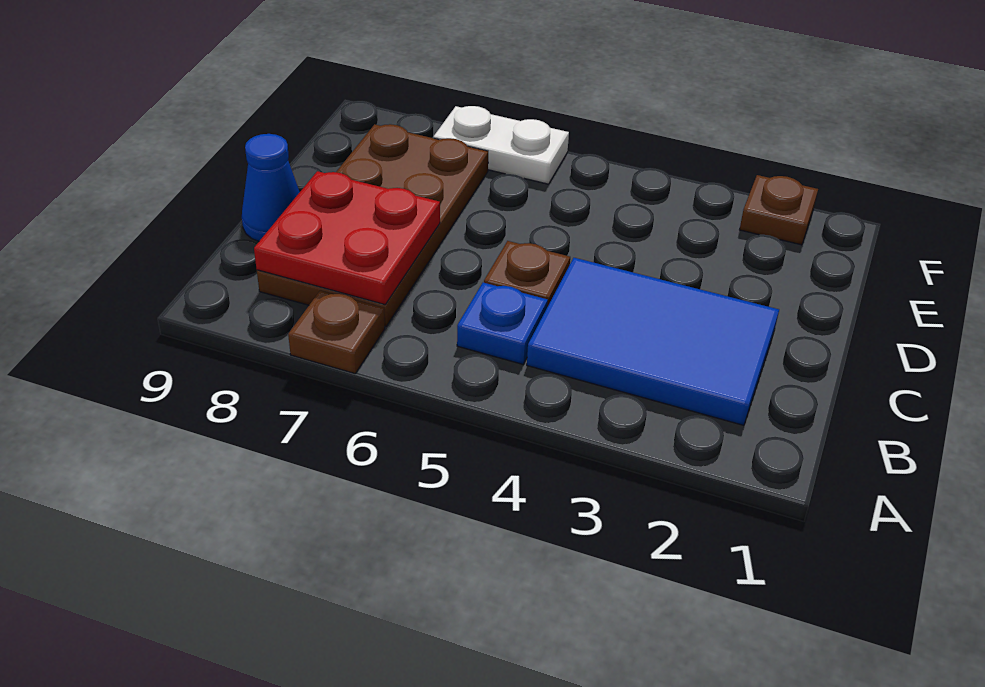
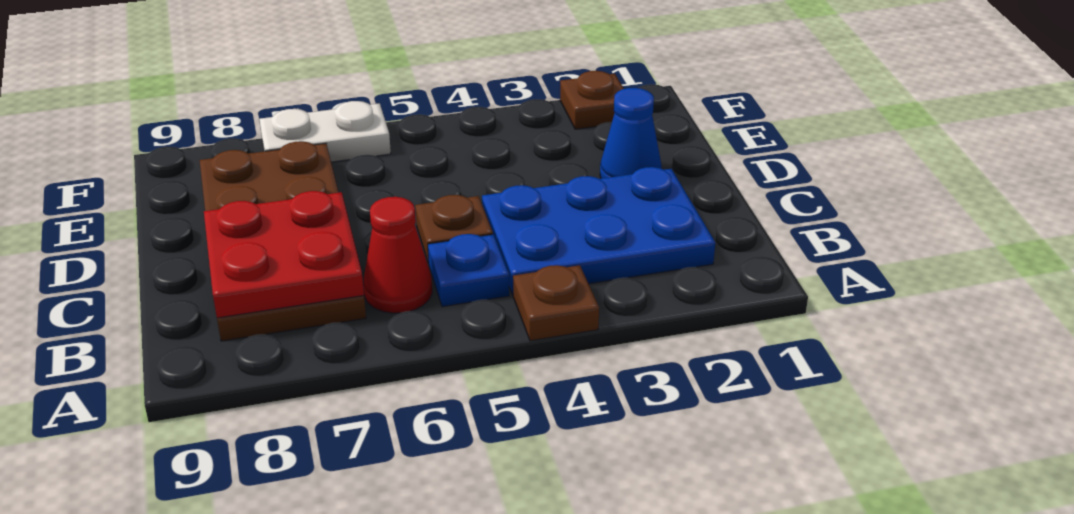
brown plate A7 level 1 -> brown plate A4 level 1
blue tile B2:C4 level 1 -> blue plate B2:C4 level 1
none -> red cone B6 level 1
blue cone C9 level 1 -> blue cone D2 level 1

